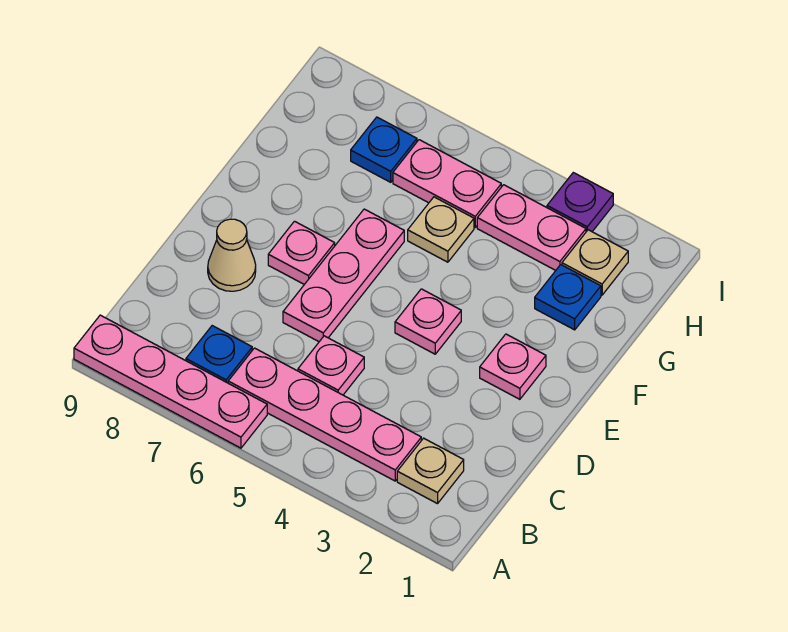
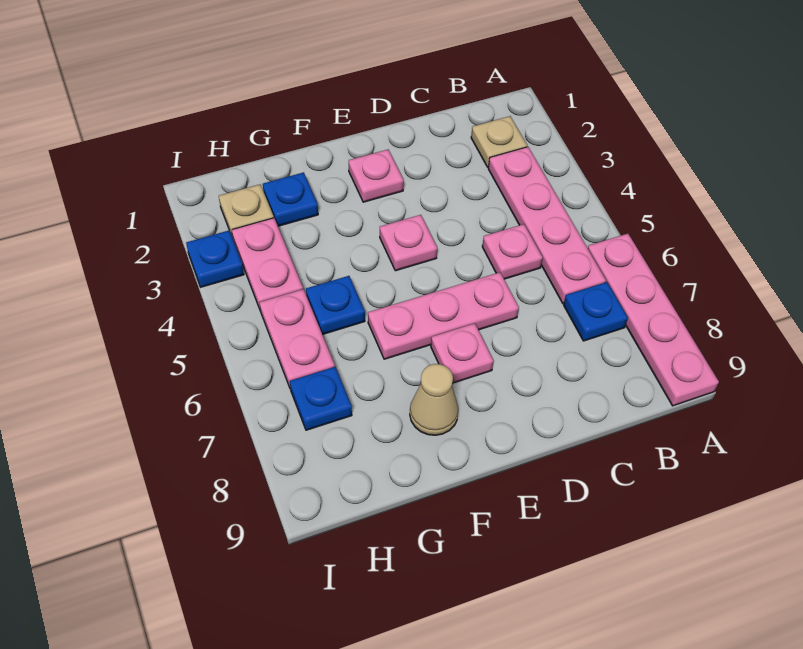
tan cone D8 level 1 -> tan cone F8 level 1
tan plate G5 level 1 -> blue plate G5 level 1
purple plate I3 level 1 -> blue plate I3 level 1

